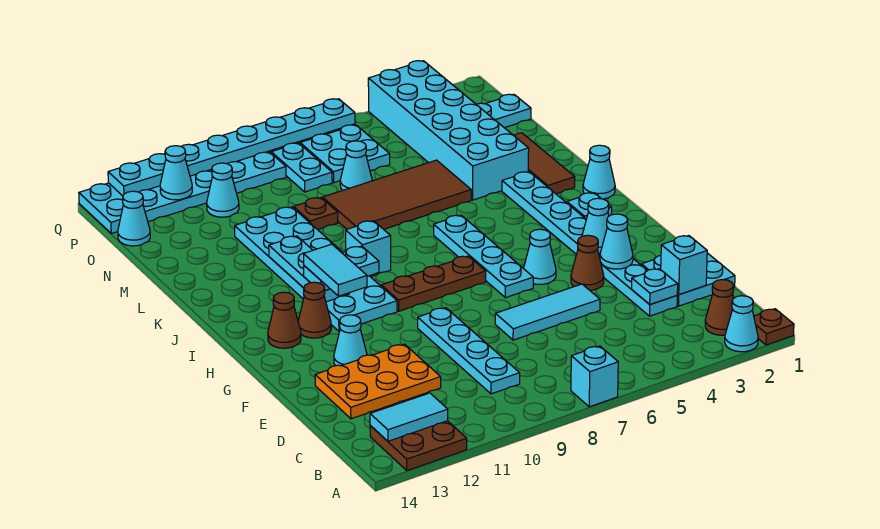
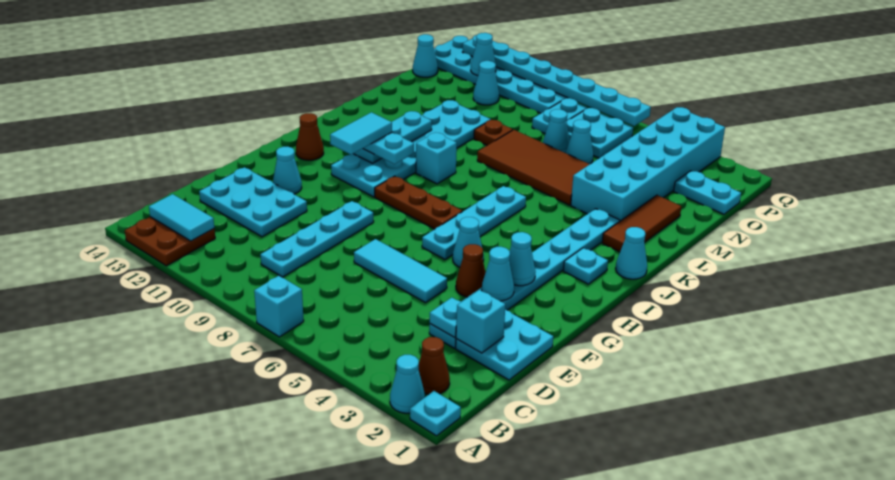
brown plate A1 level 1 -> cyan plate A1 level 1
orange plate D11:E13 level 1 -> cyan plate D11:E13 level 1
brown cone H12 level 1 -> none
none -> cyan cone N6 level 1

